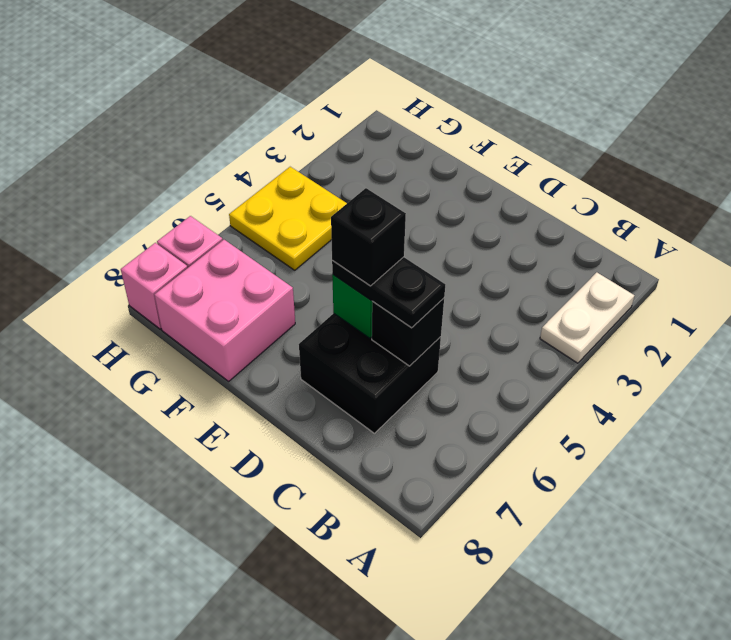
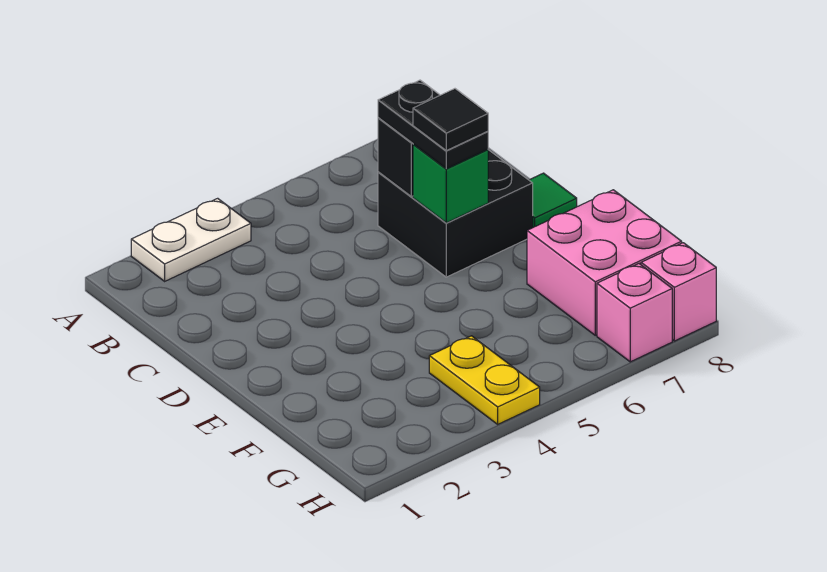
black brick D6 level 4 -> black tile D6 level 4
none -> green tile D8 level 1
yellow plate G4:H5 level 1 -> yellow plate G4:H4 level 1

